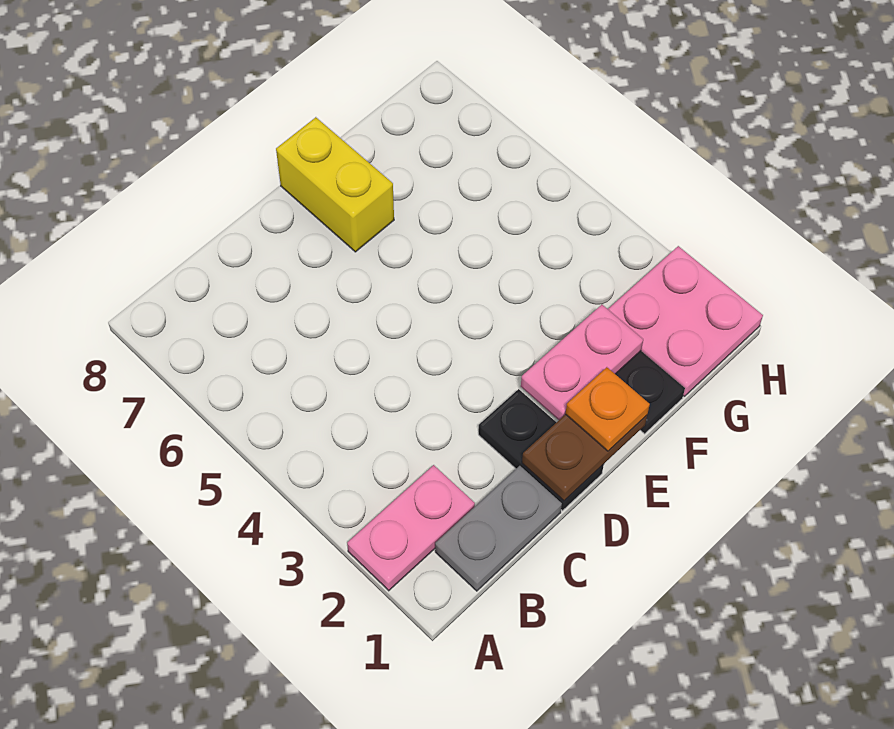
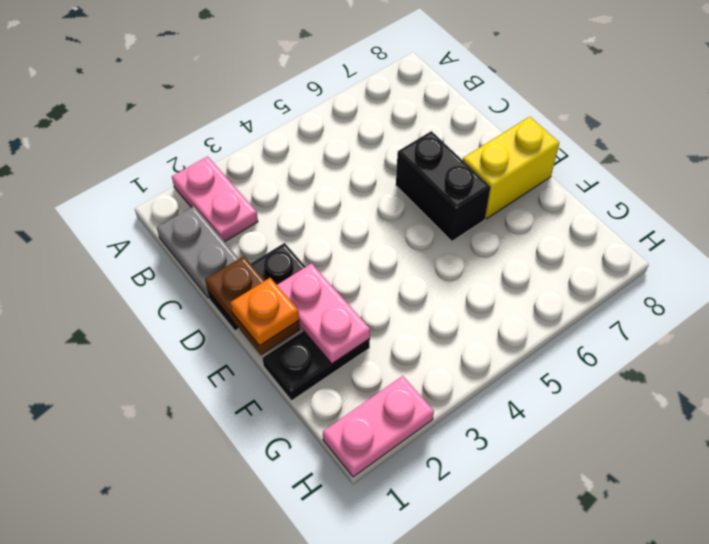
none -> black brick D6:E6 level 1
pink plate G1:H2 level 1 -> pink plate H1:H2 level 1

